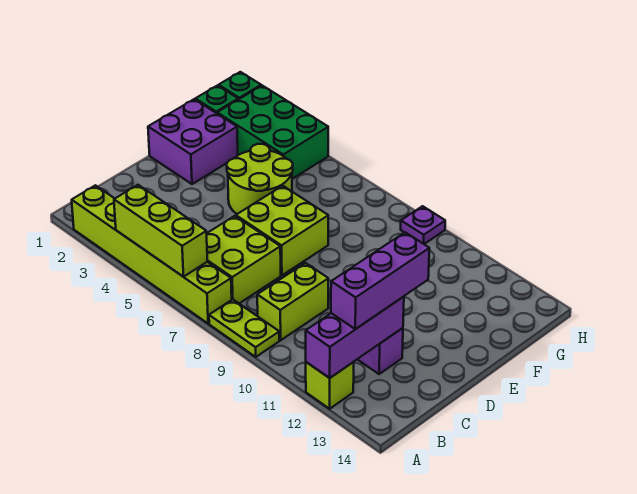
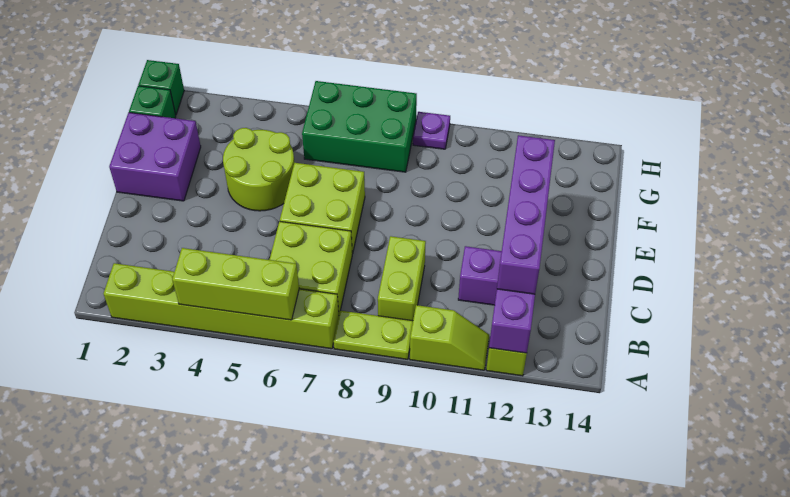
none -> lime slope A10:A11 level 1 top 10
purple brick B12:D12 level 3 -> purple brick B12:E12 level 3
green brick G2:H4 level 1 -> green brick G6:H8 level 1

